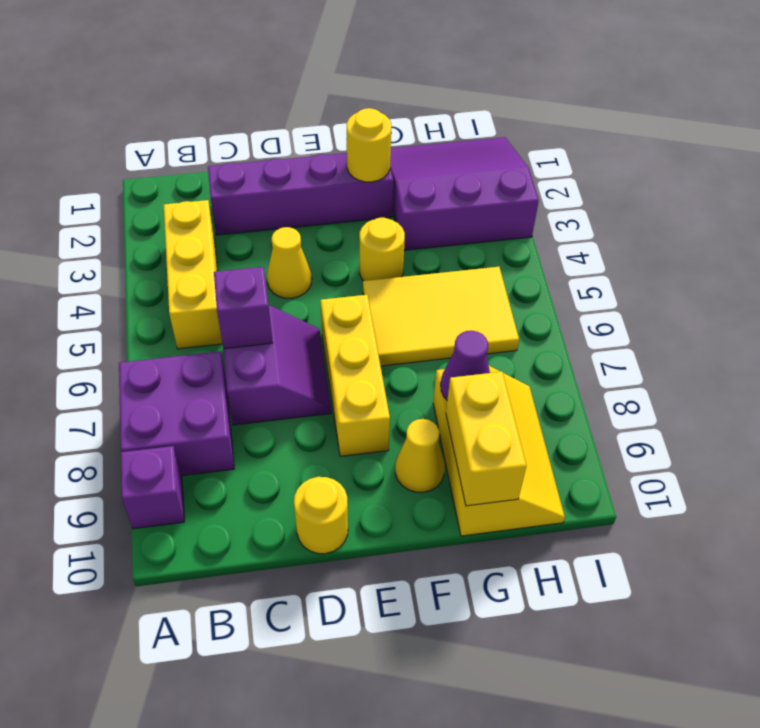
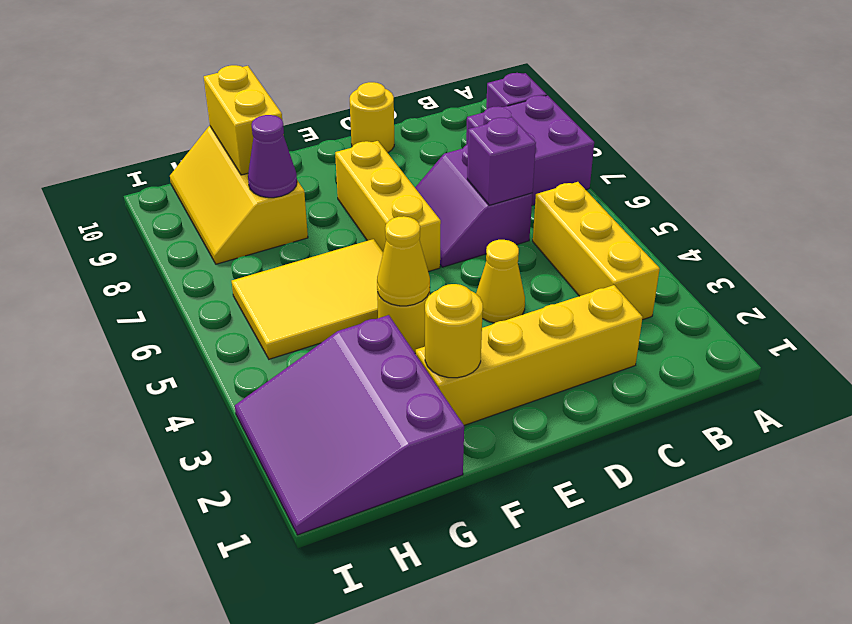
purple brick C2:F2 level 1 -> yellow brick C2:F2 level 1
yellow cone F9 level 1 -> yellow cone F4 level 2
purple slope G1:I3 level 1 top 3 -> purple slope G1:I3 level 1 top G

